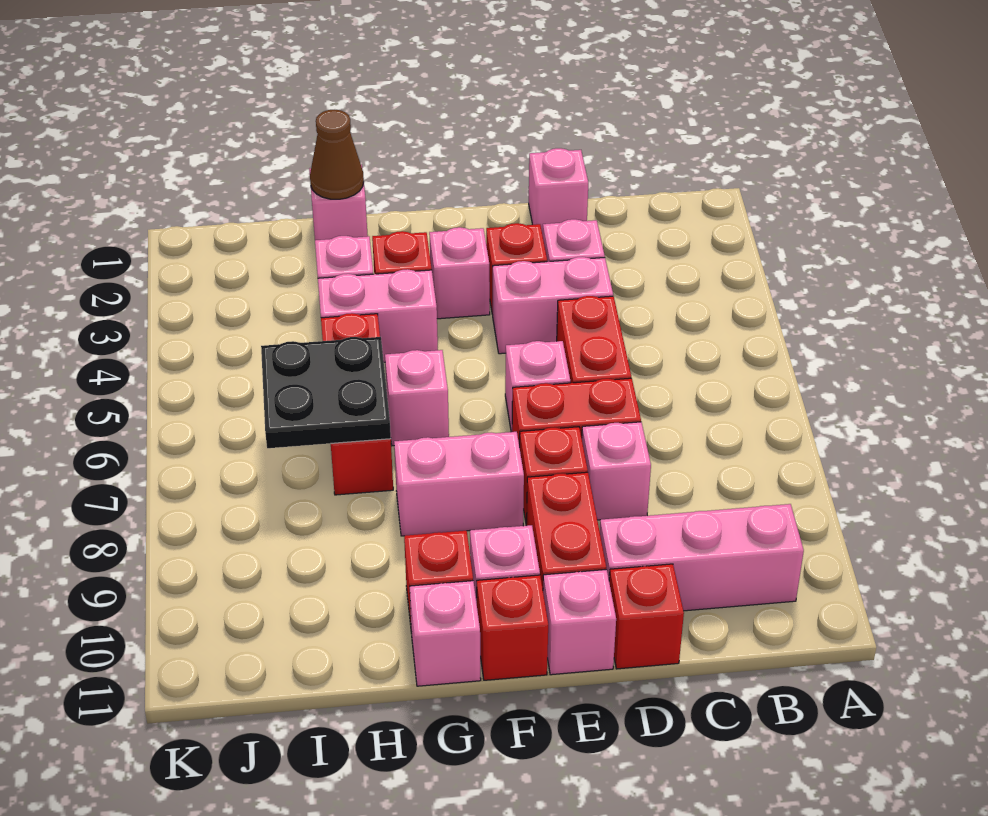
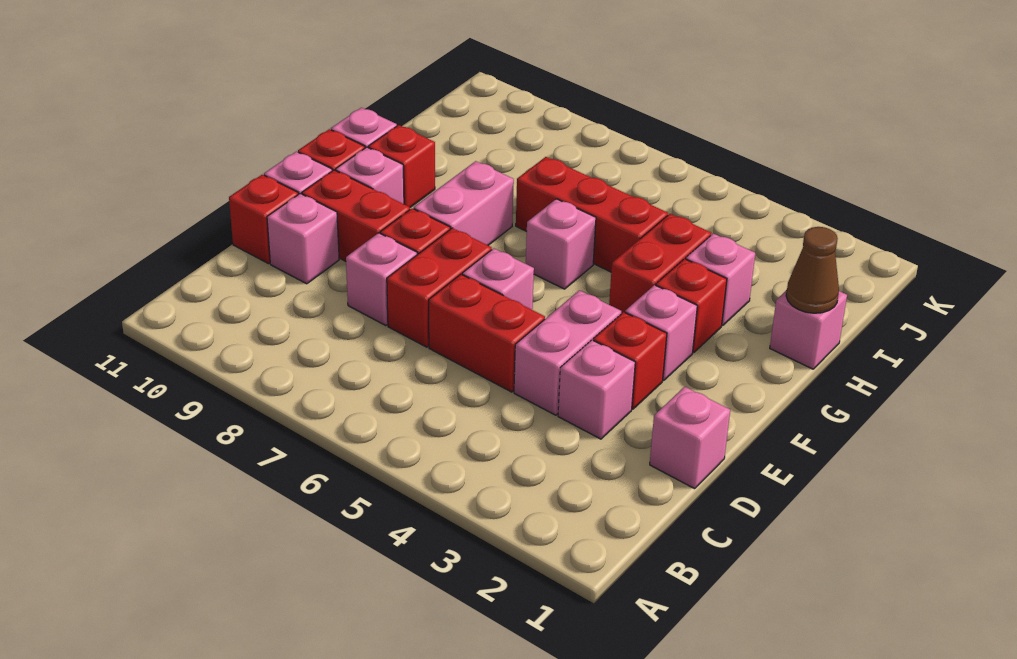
pink brick B10:D10 level 1 -> pink brick D10 level 1
pink brick G4:H4 level 1 -> red brick G4:H4 level 1
black plate H6:I7 level 2 -> none

